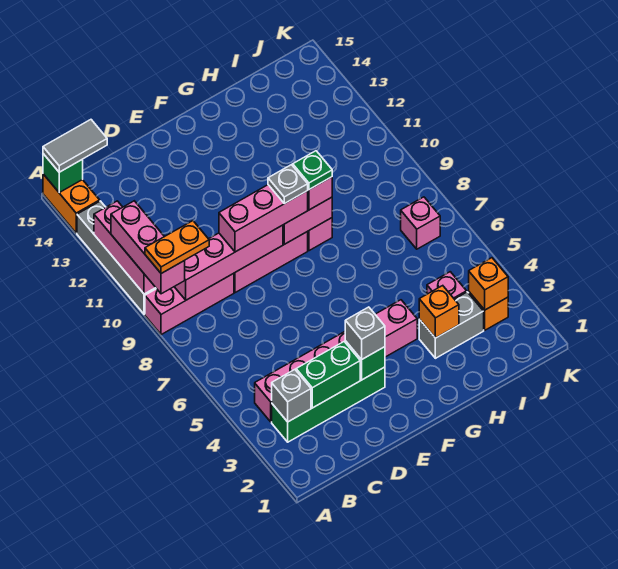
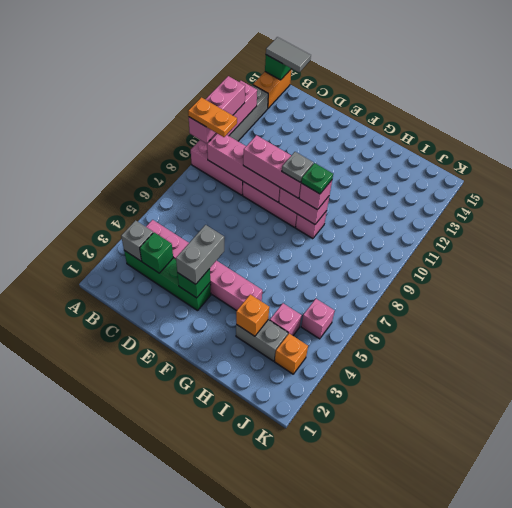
green brick C3:D3 level 2 -> green brick C3 level 2
grey brick E3 level 3 -> grey brick E3:E4 level 3
orange brick J3 level 2 -> none
pink brick J7 level 1 -> pink brick J5 level 1

